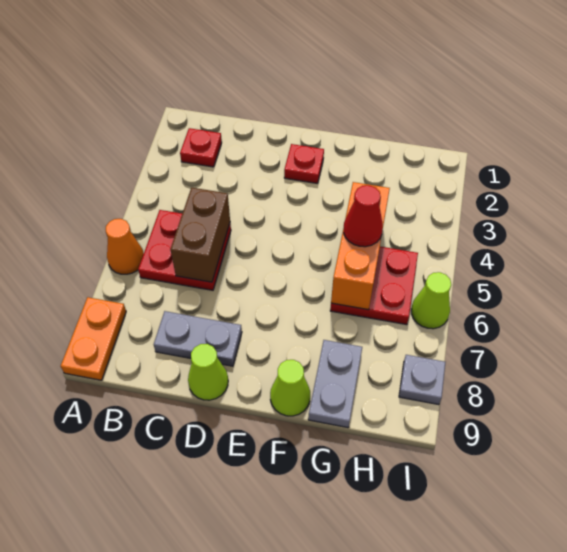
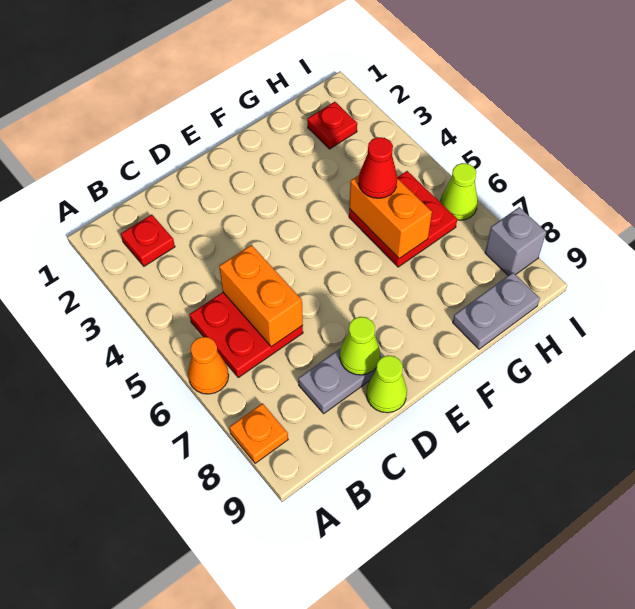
orange plate A8:A9 level 1 -> orange plate A8 level 1
brown brick C5:C6 level 2 -> orange brick C5:C6 level 2
red plate E2 level 1 -> red plate H2 level 1
lime cone F9 level 1 -> lime cone D8 level 2
orange brick G4:G6 level 2 -> orange brick G5:G6 level 2
grey plate G8:G9 level 1 -> grey plate G9:H9 level 1
grey plate I8 level 1 -> grey brick I8 level 1

